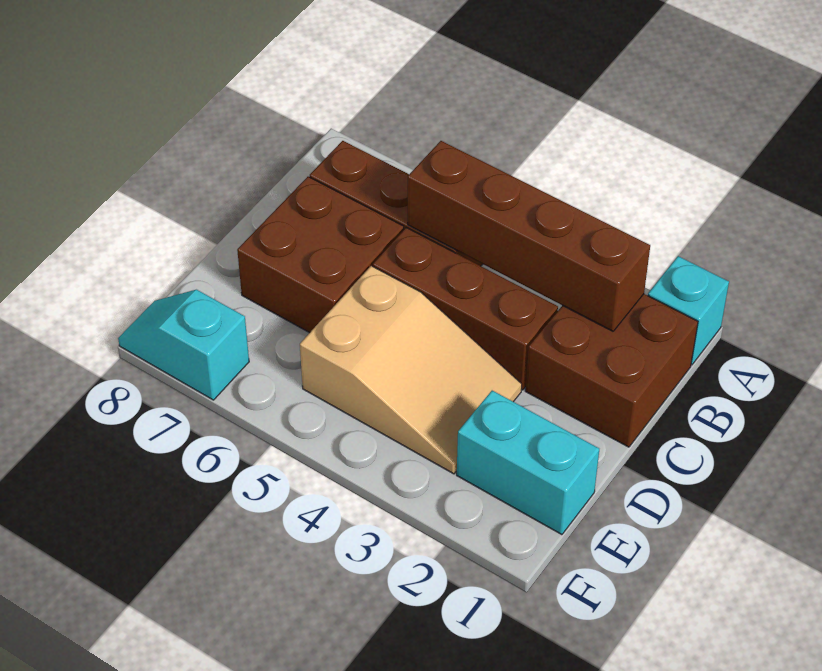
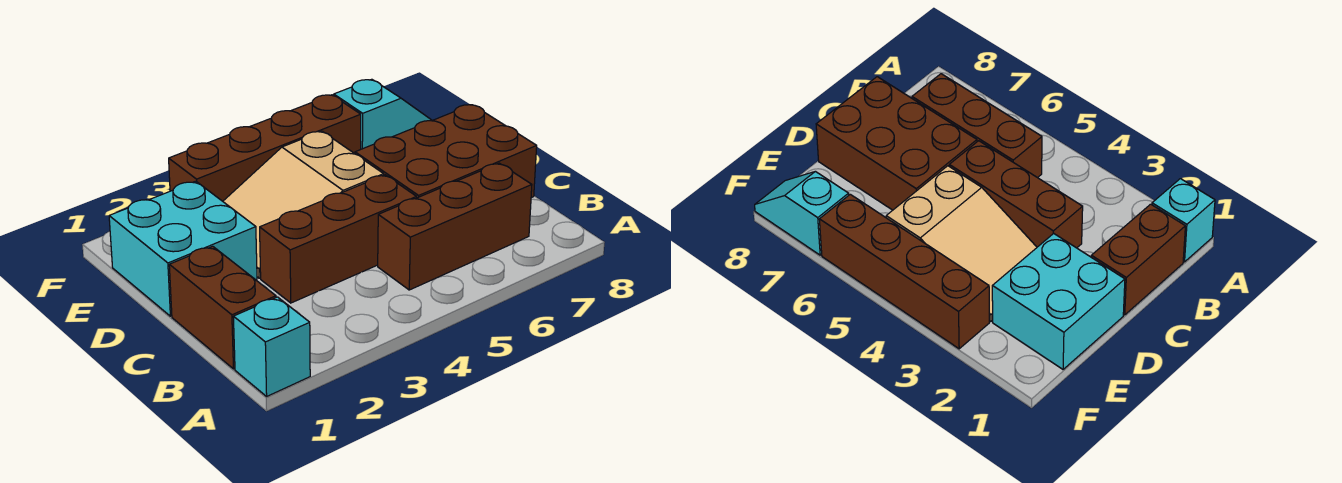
brown brick B1:C2 level 1 -> brown brick B1:C1 level 1
brown brick B2:B5 level 2 -> brown brick F3:F6 level 1
brown brick C6:D7 level 1 -> brown brick C6:D8 level 1
cyan brick E1:E2 level 1 -> cyan brick D1:E2 level 1

